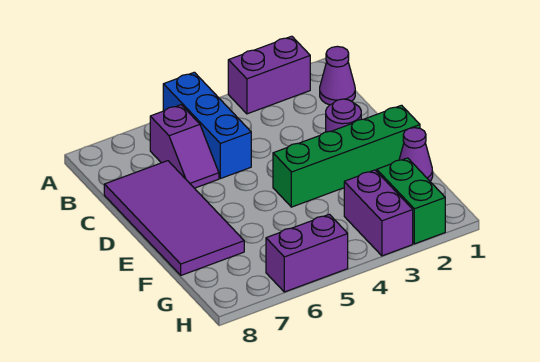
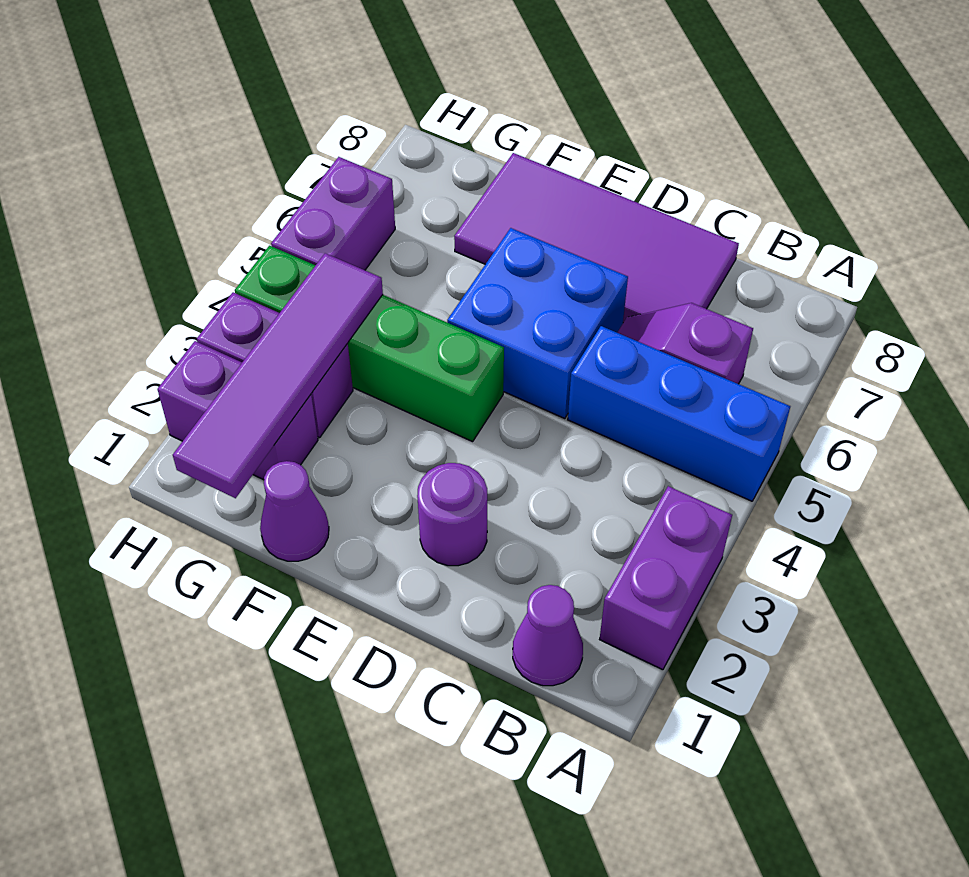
none -> blue brick D5:E6 level 1
green brick E1:E4 level 1 -> green brick E4:H4 level 1
none -> purple tile G1:G4 level 2
green brick G2:H2 level 1 -> purple brick G2:H2 level 1

